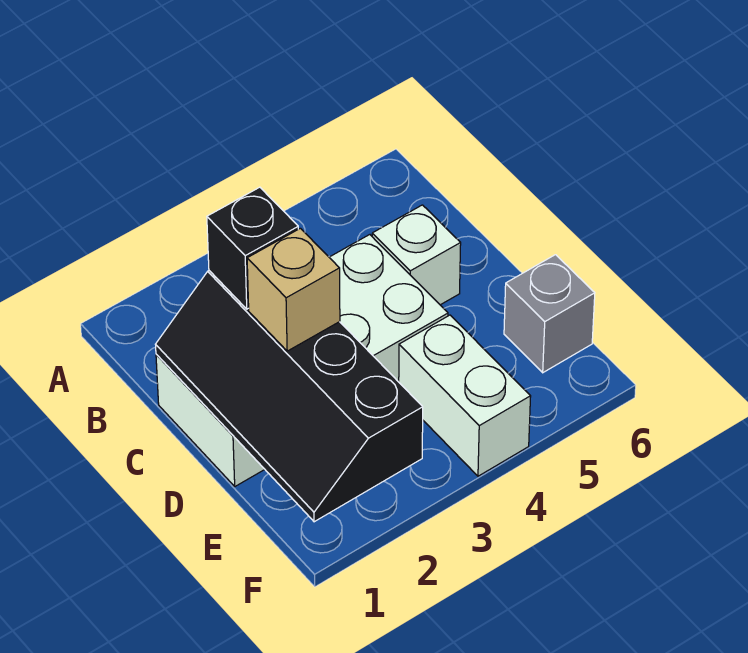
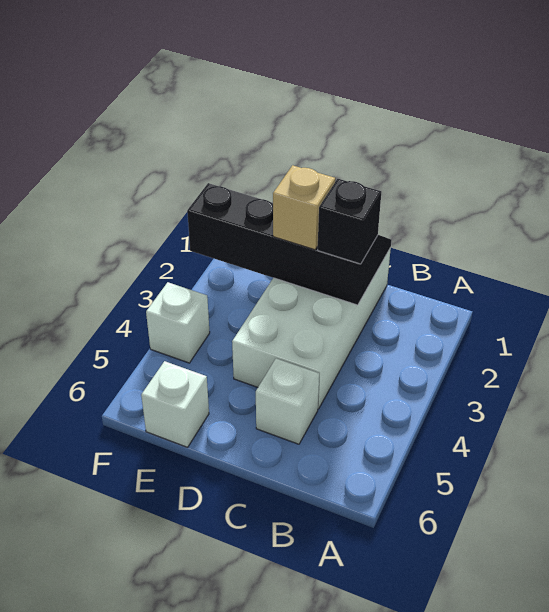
white brick E4:F4 level 1 -> white brick F4 level 1
grey brick E6 level 1 -> white brick E6 level 1

